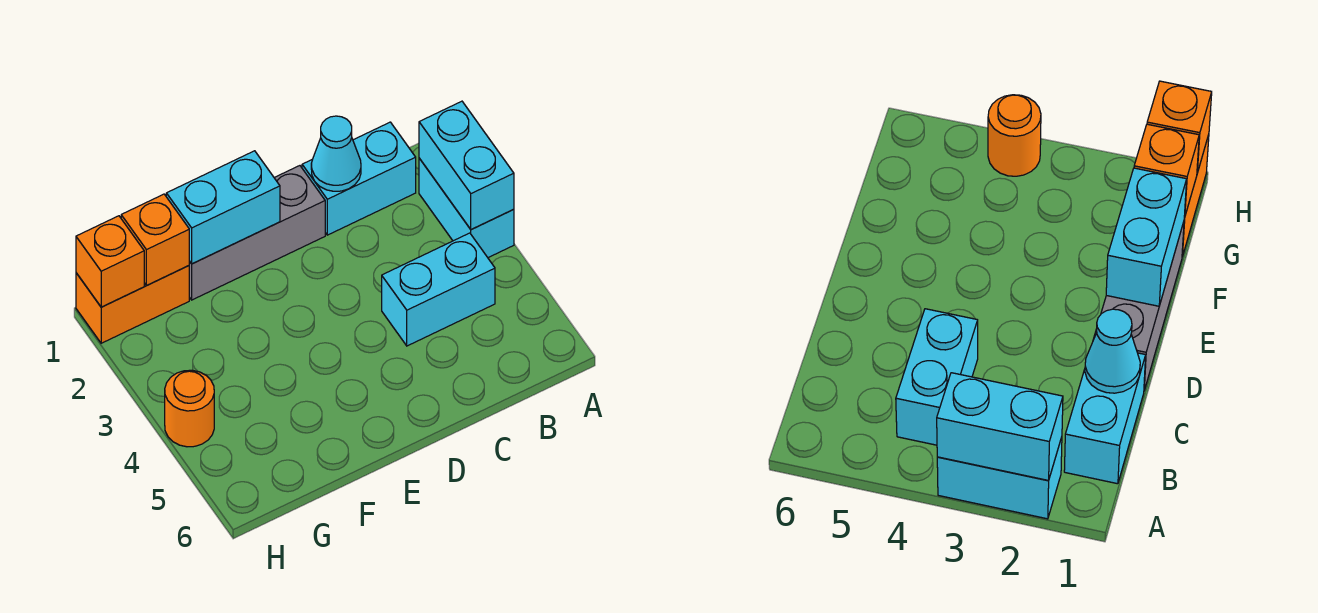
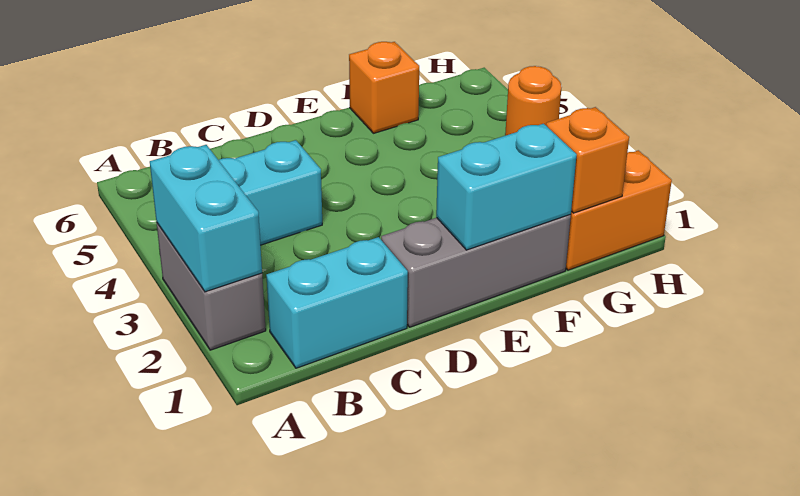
cyan brick A2:A3 level 1 -> grey brick A2:A3 level 1
cyan cone C1 level 2 -> none
orange brick H1 level 2 -> orange brick F6 level 1

